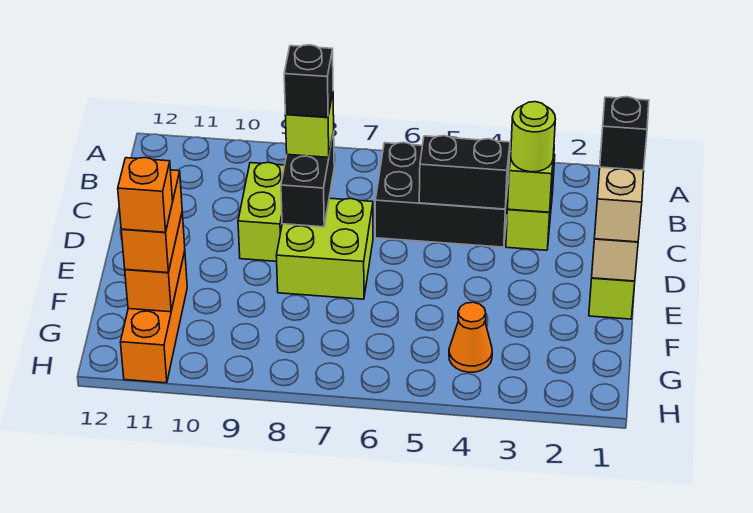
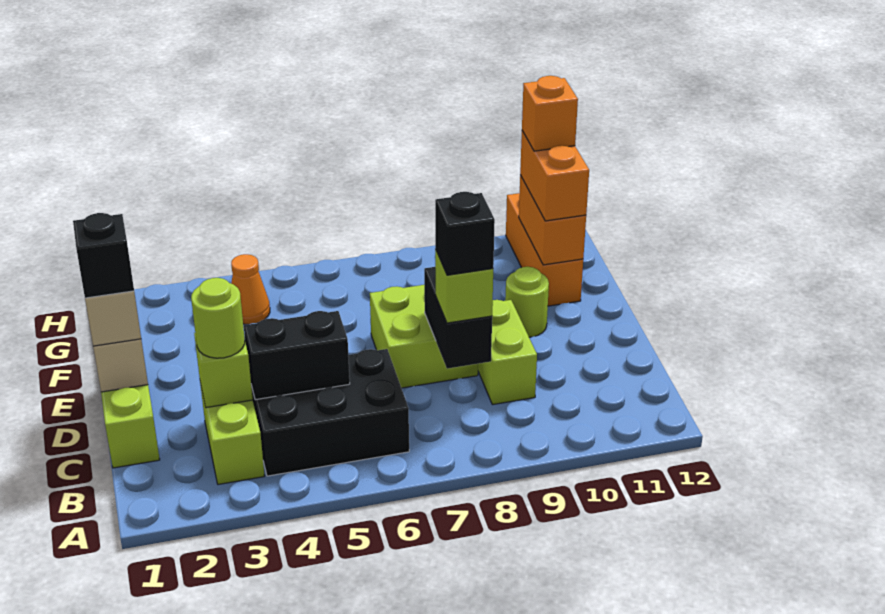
none -> lime round brick E10 level 1

